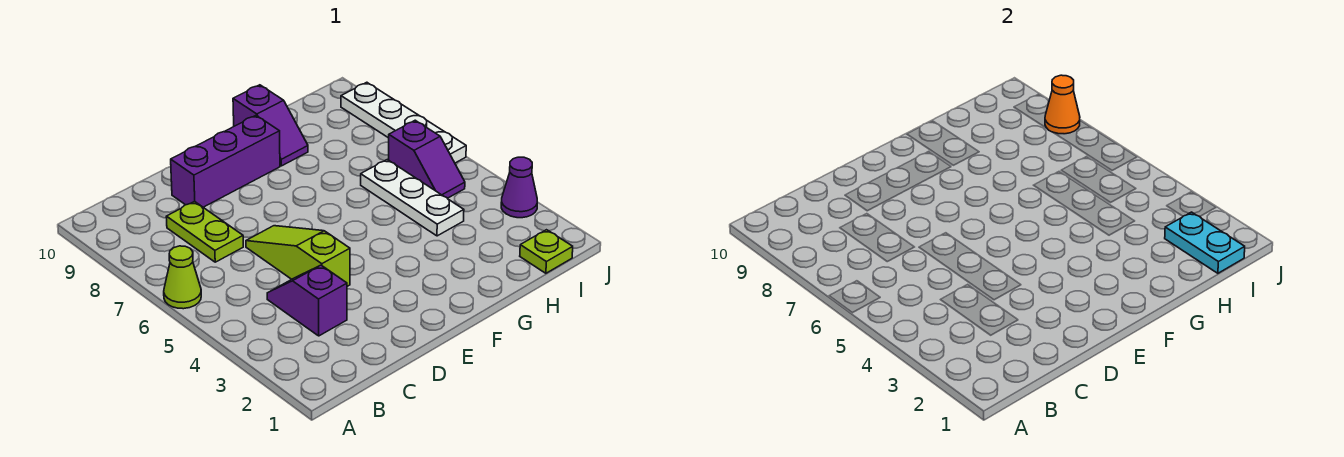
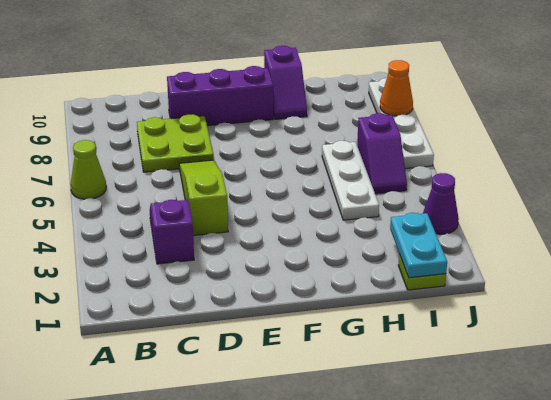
lime plate C7:C8 level 1 -> lime plate C7:D8 level 1

